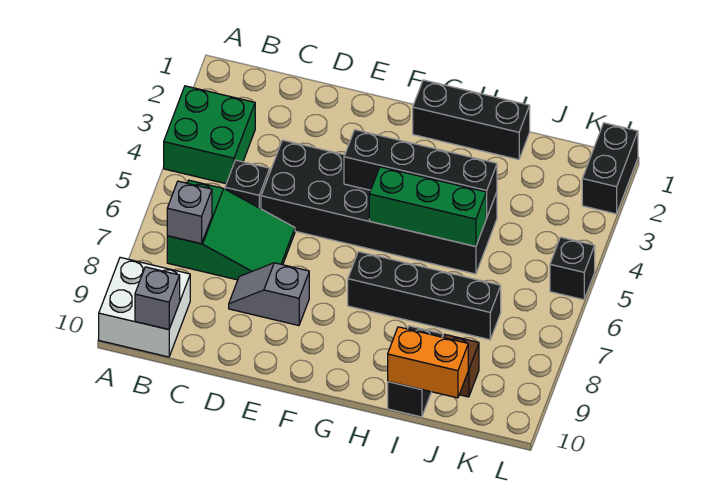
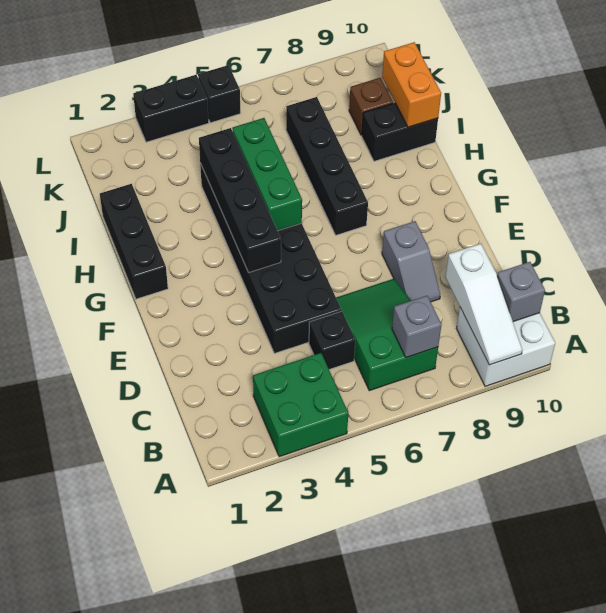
none -> white slope A9:C9 level 2 top C
black brick L1:L2 level 1 -> black brick L3:L4 level 1

